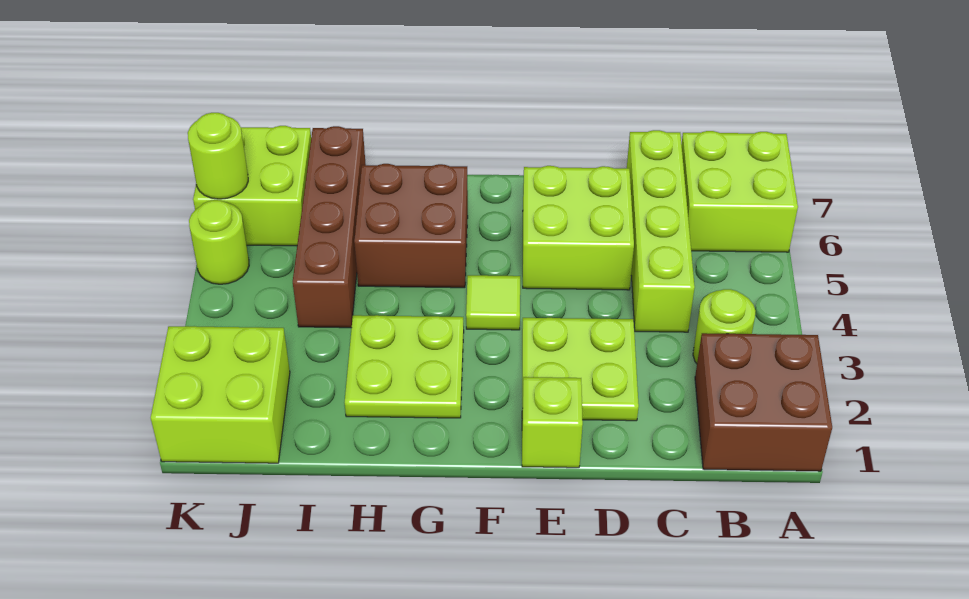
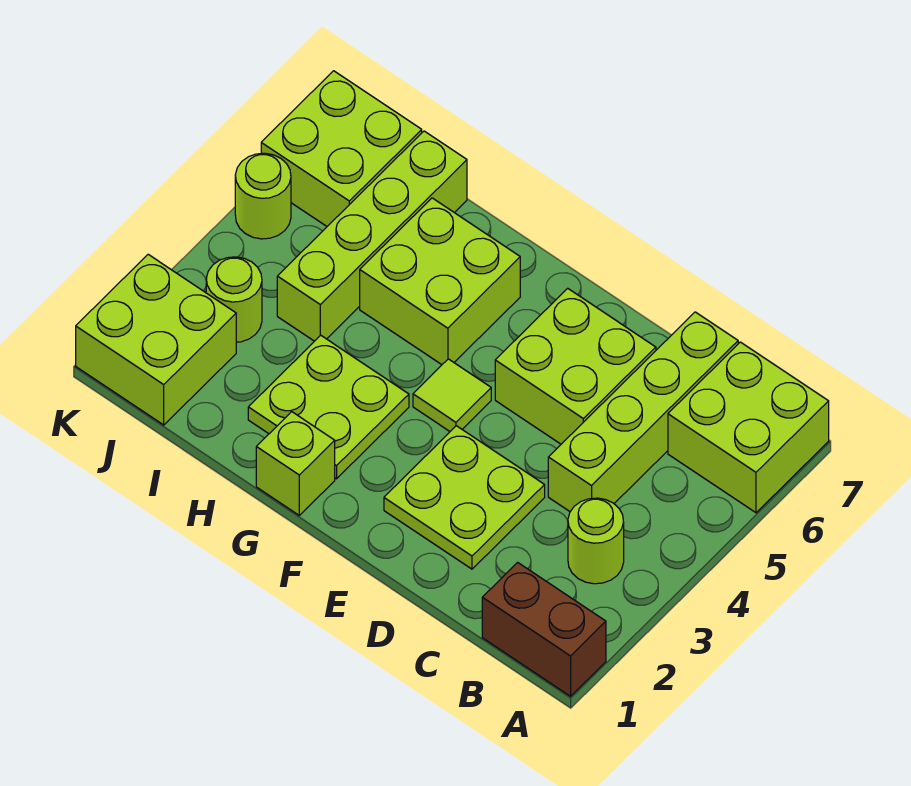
brown brick A1:B2 level 1 -> brown brick A1:B1 level 1
lime brick E1 level 1 -> lime brick G1 level 1
brown brick G5:H6 level 1 -> lime brick G5:H6 level 1
brown brick I4:I7 level 1 -> lime brick I4:I7 level 1
lime round brick K6 level 2 -> lime round brick J3 level 1

